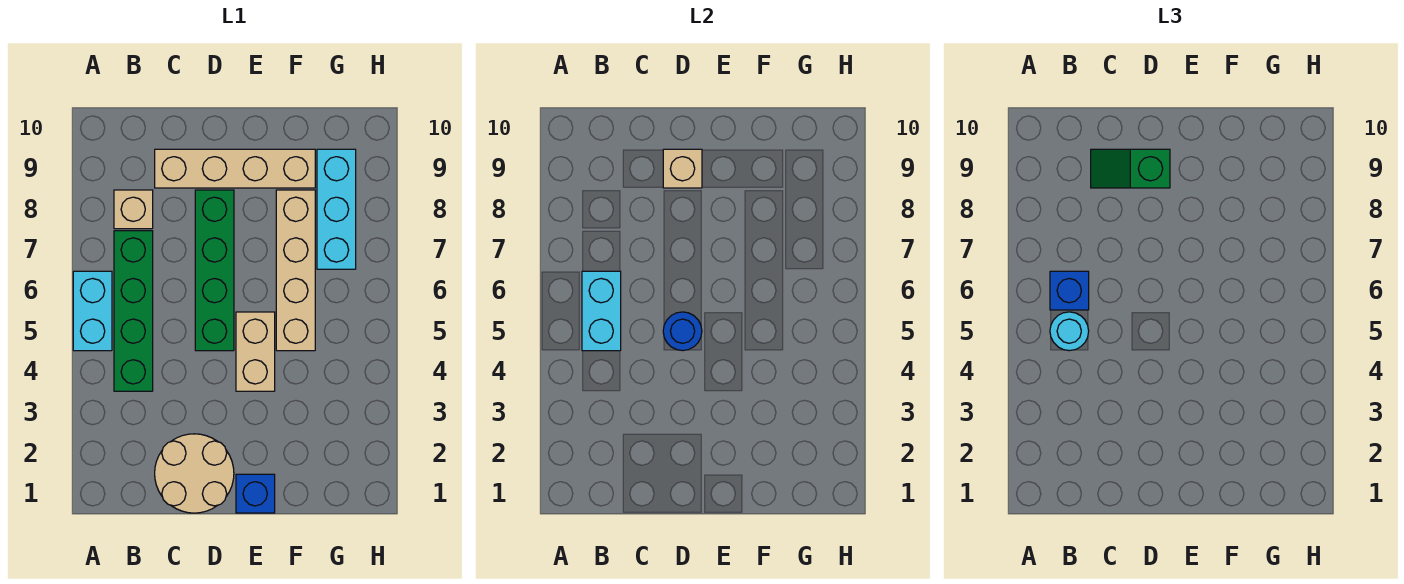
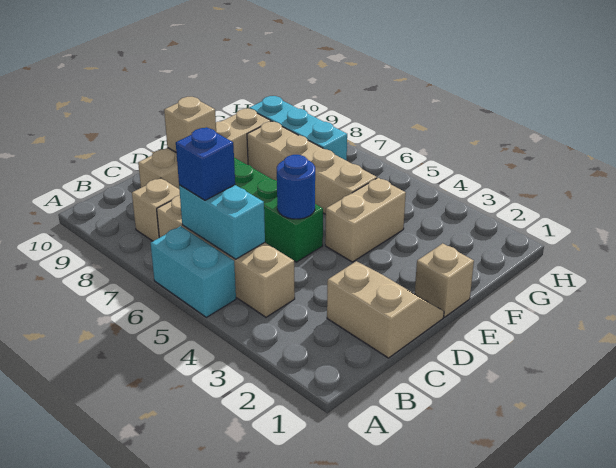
green brick B4:B7 level 1 -> tan brick B4:B7 level 1
cyan round brick B5 level 3 -> none
tan round brick C1:D2 level 1 -> tan slope C1:D2 level 1 top C
green slope C9:D9 level 3 top D -> none
blue brick E1 level 1 -> tan brick E1 level 1
tan brick E4:E5 level 1 -> tan brick E4:F4 level 1

